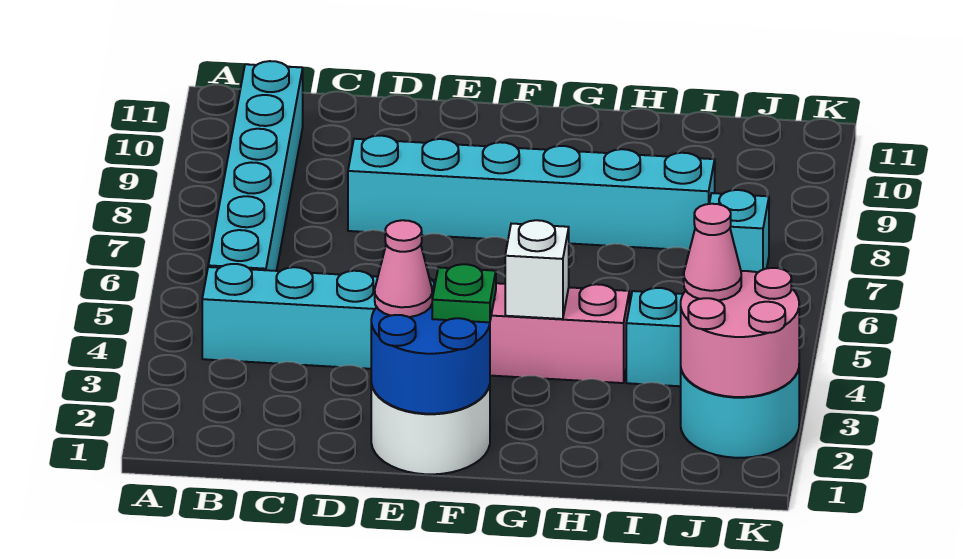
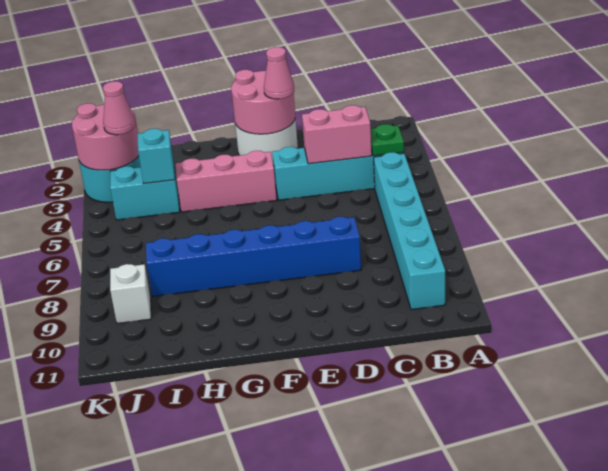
none -> pink brick C4:D4 level 2
cyan brick D8:I8 level 1 -> blue brick D8:I8 level 1
blue round brick E1:F2 level 2 -> pink round brick E1:F2 level 2
green plate F2 level 3 -> green plate B4 level 2
white brick G4 level 2 -> white brick J9 level 1
cyan brick J7 level 1 -> cyan brick I4 level 2

